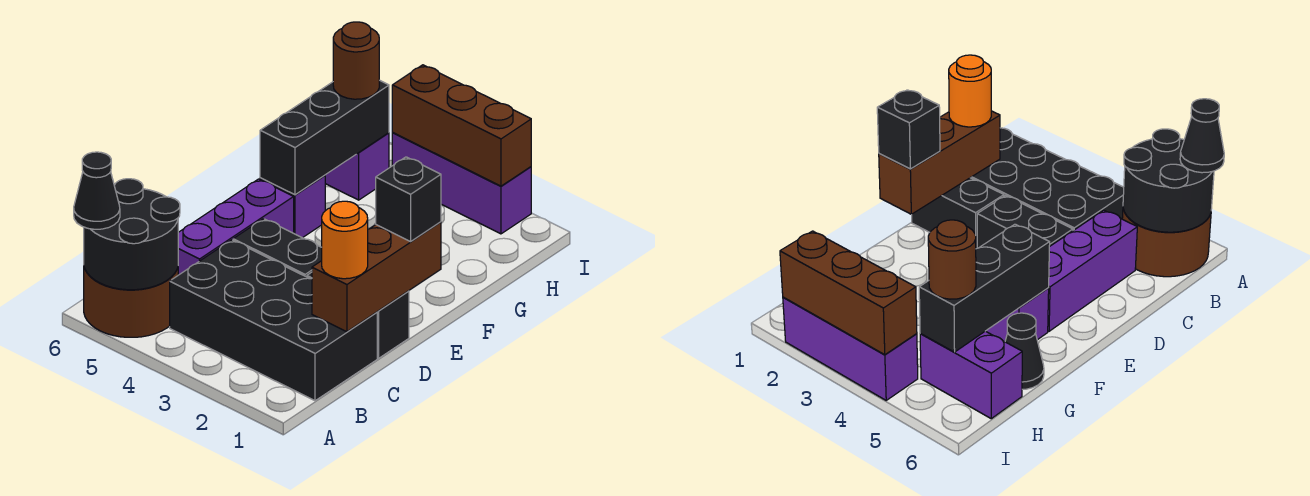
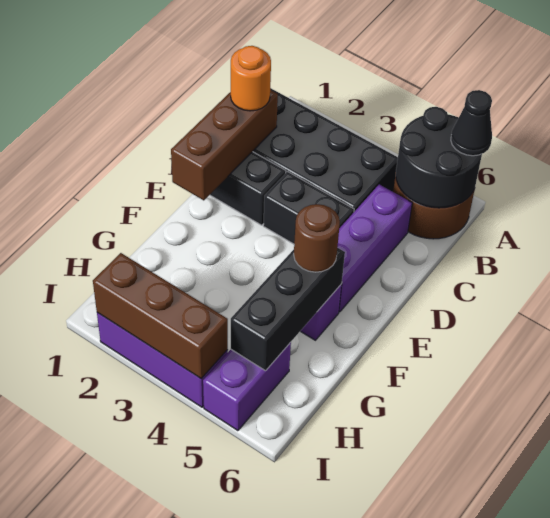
black brick E1 level 3 -> none
black cone G6 level 1 -> none
purple brick H5:H6 level 1 -> purple brick H5:I5 level 1
brown round brick H5 level 3 -> brown round brick F5 level 3

